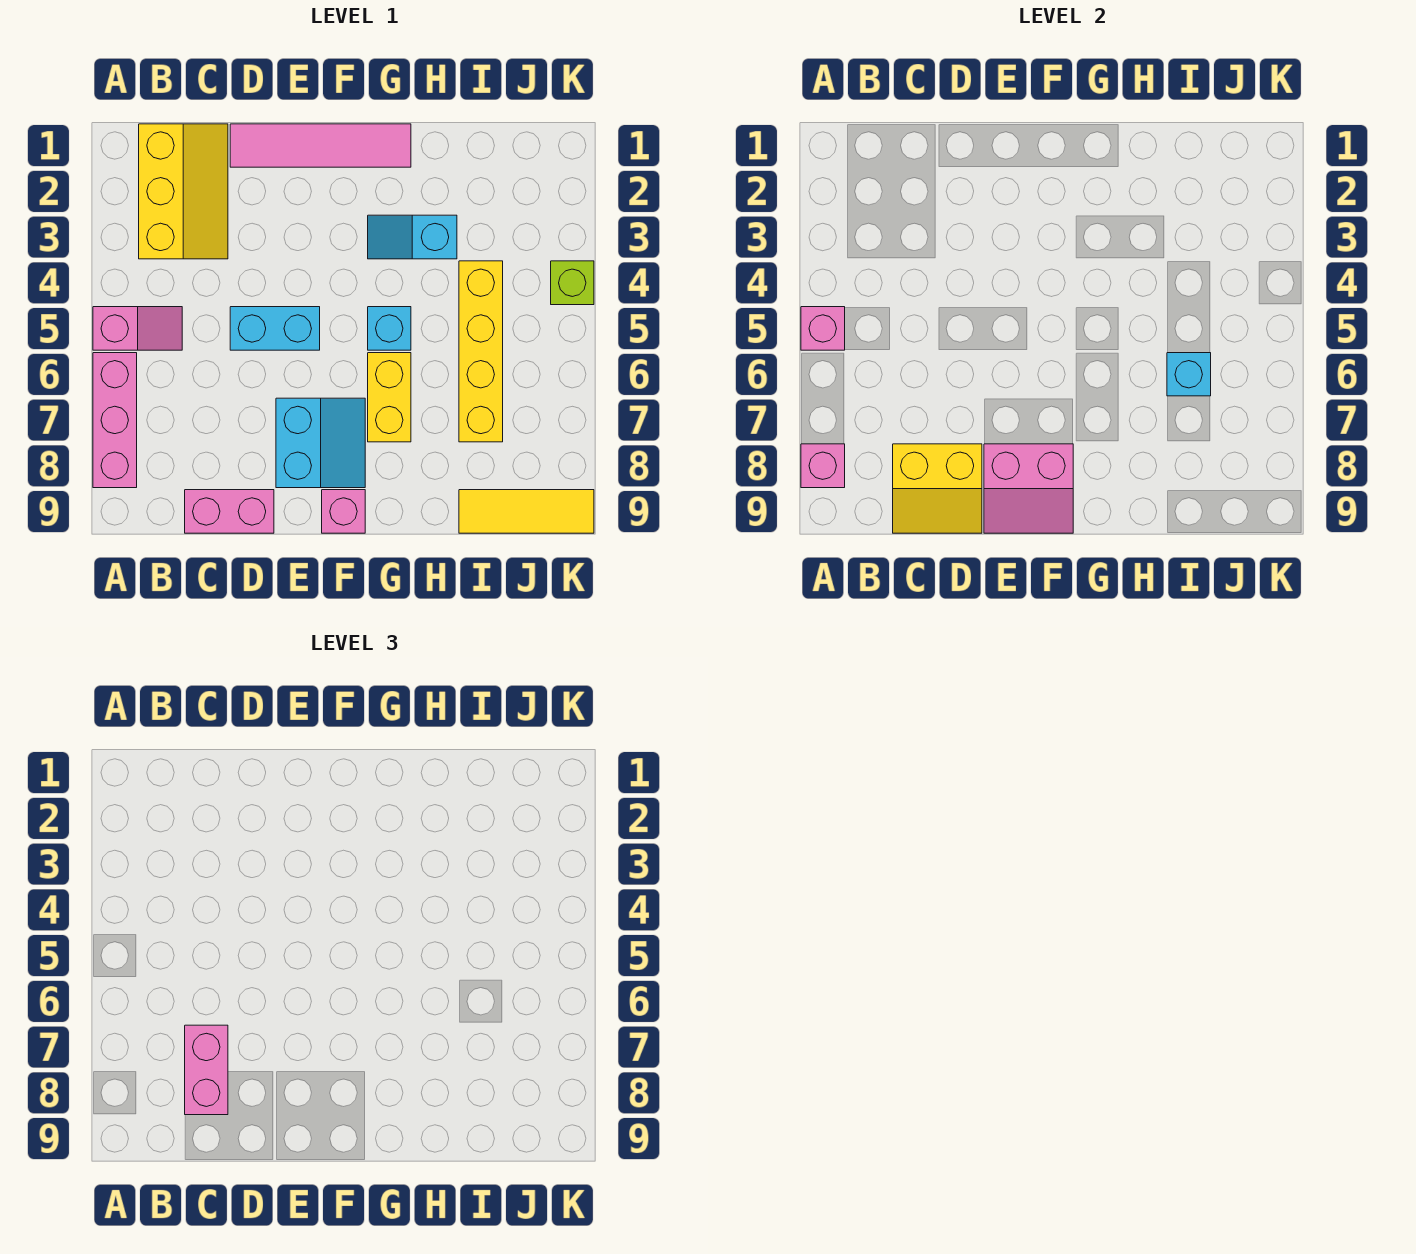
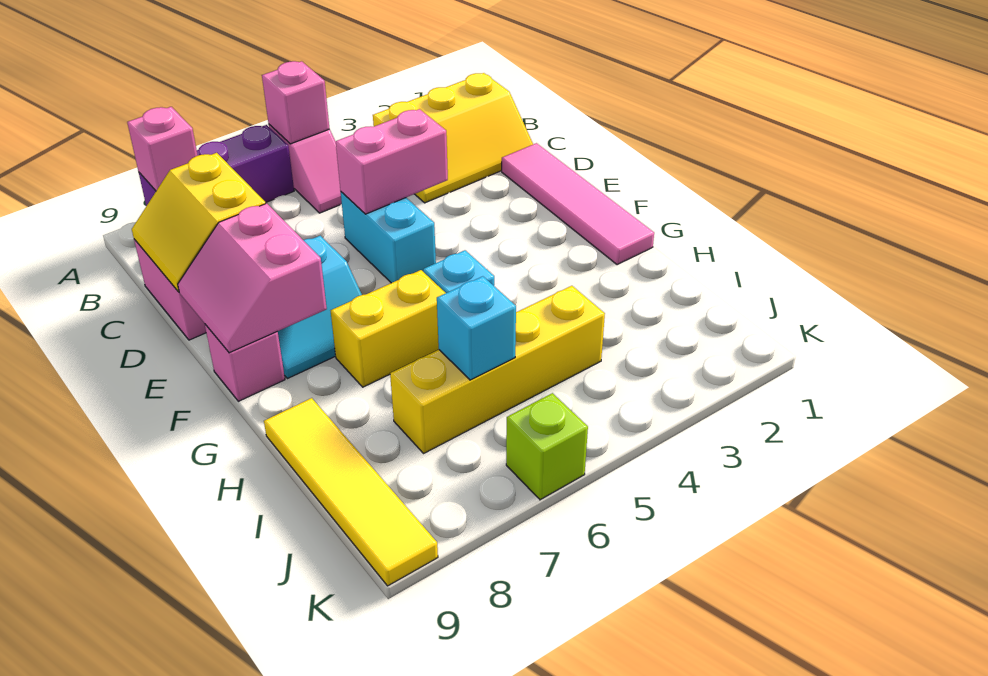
pink brick A6:A8 level 1 -> purple brick A6:A8 level 1
pink brick C7:C8 level 3 -> pink brick D4:D5 level 2
cyan slope G3:H3 level 1 top H -> none
yellow tile I9:K9 level 1 -> yellow tile H9:K9 level 1
lime brick K4 level 1 -> lime brick K6 level 1

